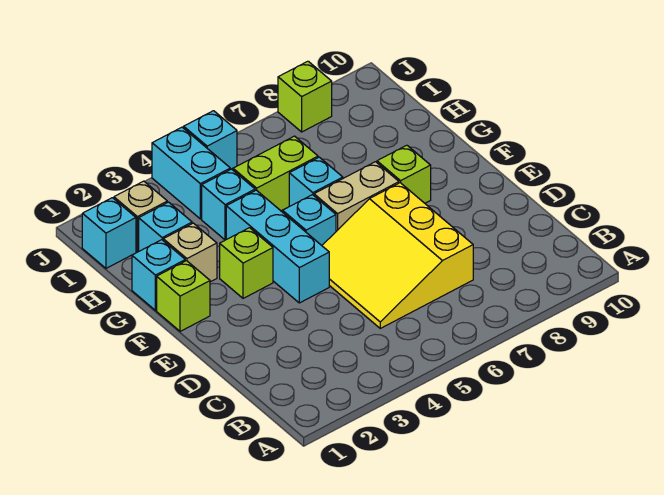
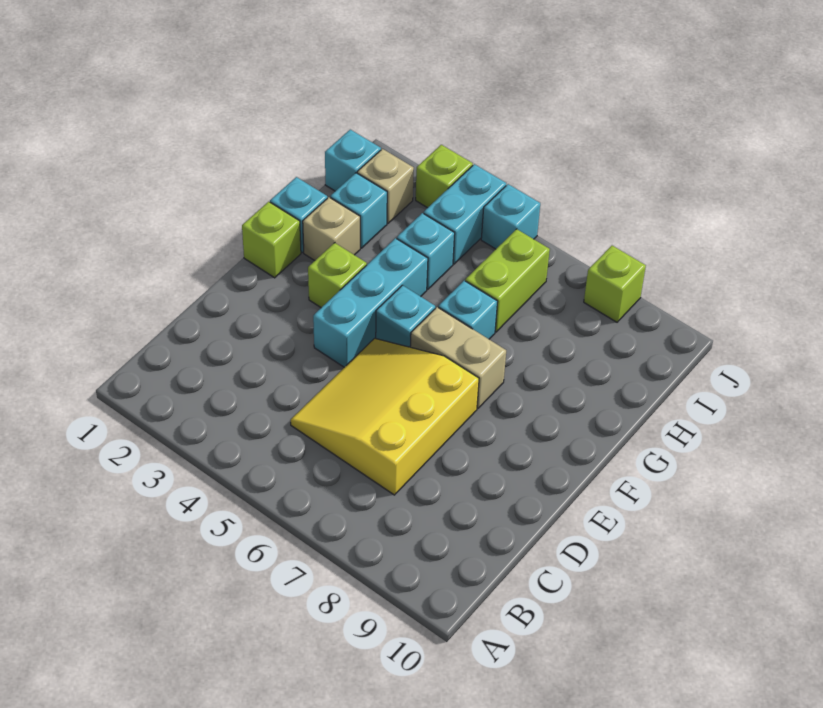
lime brick F8 level 1 -> lime brick J3 level 1
lime brick H5:H6 level 1 -> lime brick H6:I6 level 1

